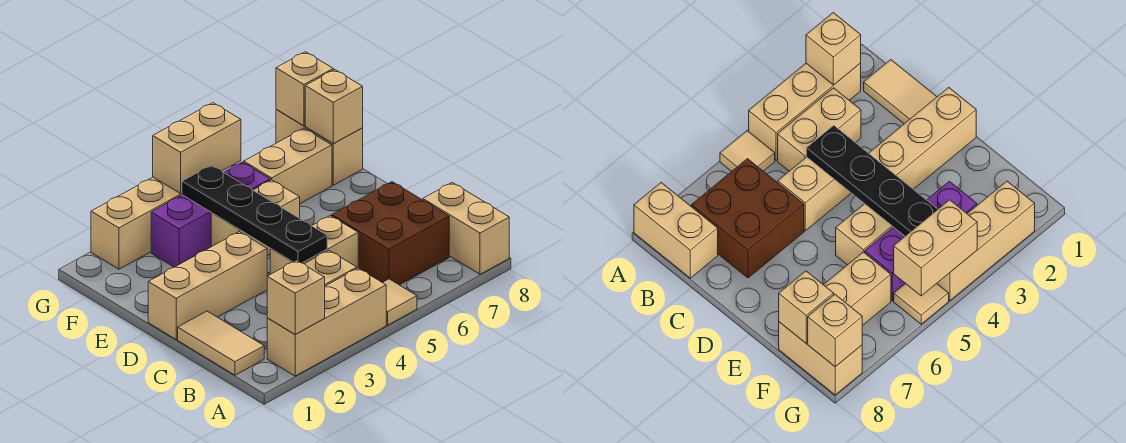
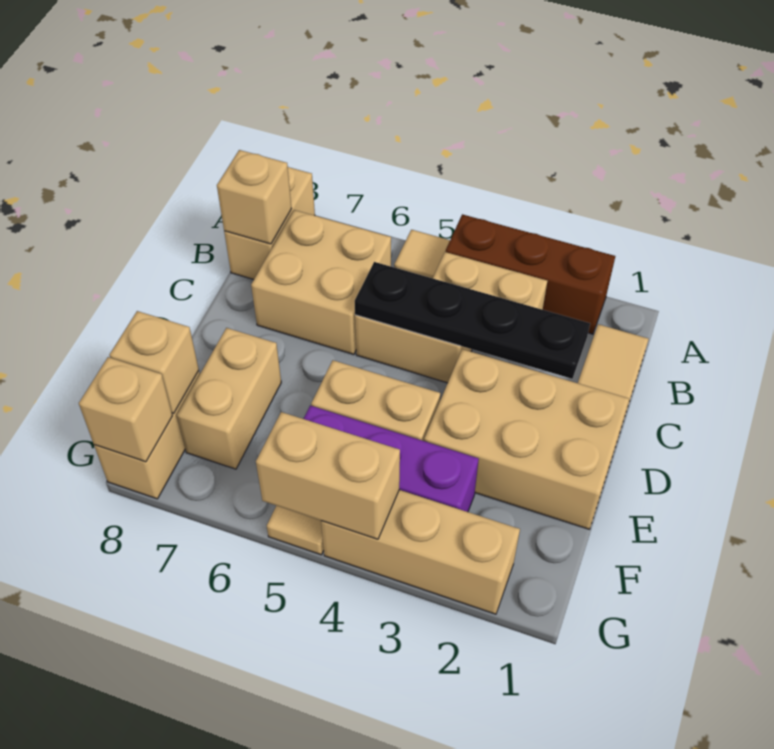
tan brick A2:A4 level 1 -> brown brick A2:A4 level 1
tan brick A2 level 2 -> tan brick B8 level 2
brown brick B6:C7 level 1 -> tan brick B6:C7 level 1
black plate C4:F4 level 2 -> black plate C2:C5 level 2
tan brick D1:D3 level 1 -> tan brick D1:E3 level 1
tan brick F6:F7 level 1 -> tan brick E7:F7 level 1

